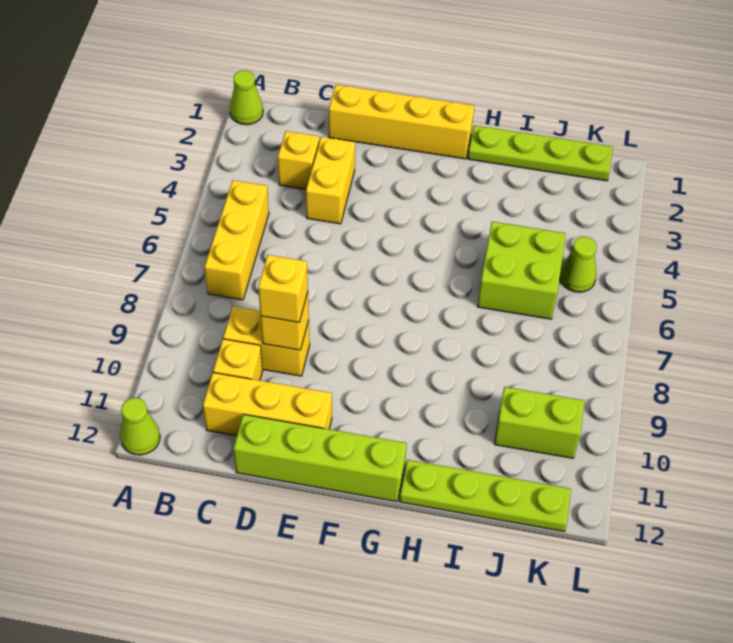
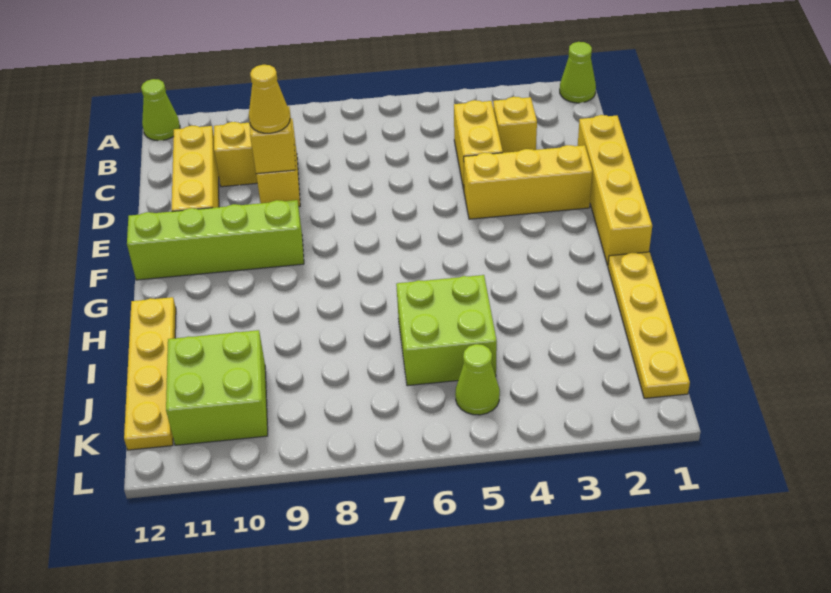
yellow brick B5:B7 level 1 -> yellow brick E2:E4 level 1
yellow brick D3:D4 level 1 -> yellow brick C4:D4 level 1
yellow brick D9 level 3 -> yellow cone D9 level 3
lime brick D12:G12 level 1 -> lime brick F9:F12 level 1
lime plate H1:K1 level 1 -> yellow plate H1:K1 level 1
lime plate H12:K12 level 1 -> yellow plate H12:K12 level 1
lime brick J10:K10 level 1 -> lime brick J10:K11 level 1

